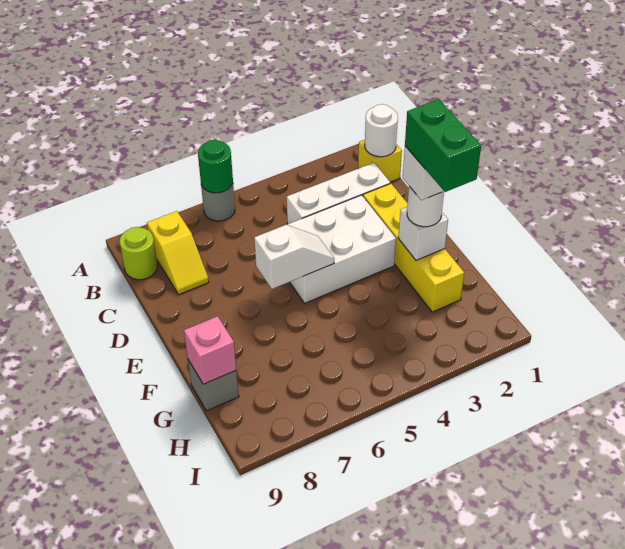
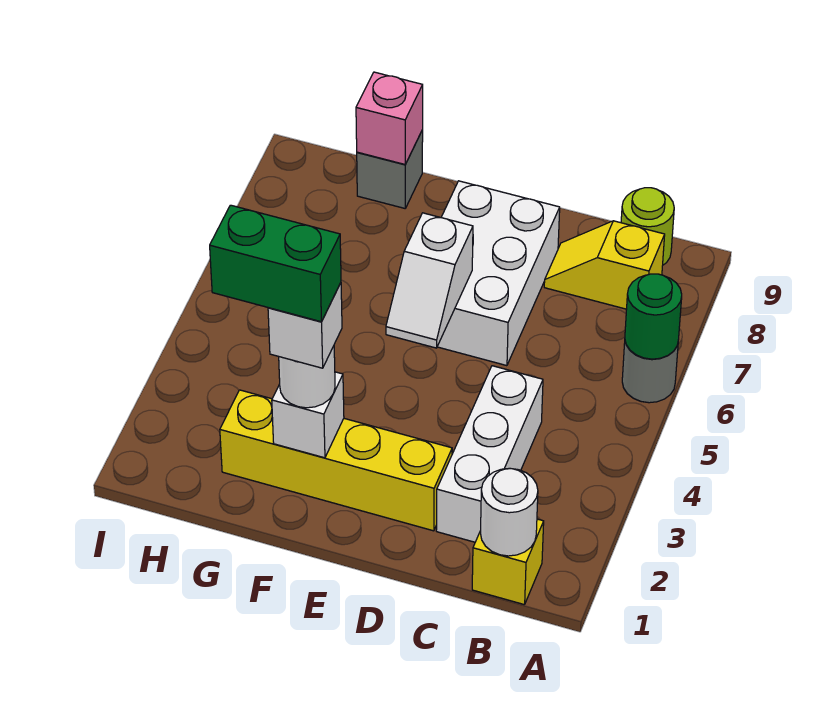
white brick D3:E5 level 1 -> white brick D6:E8 level 1

